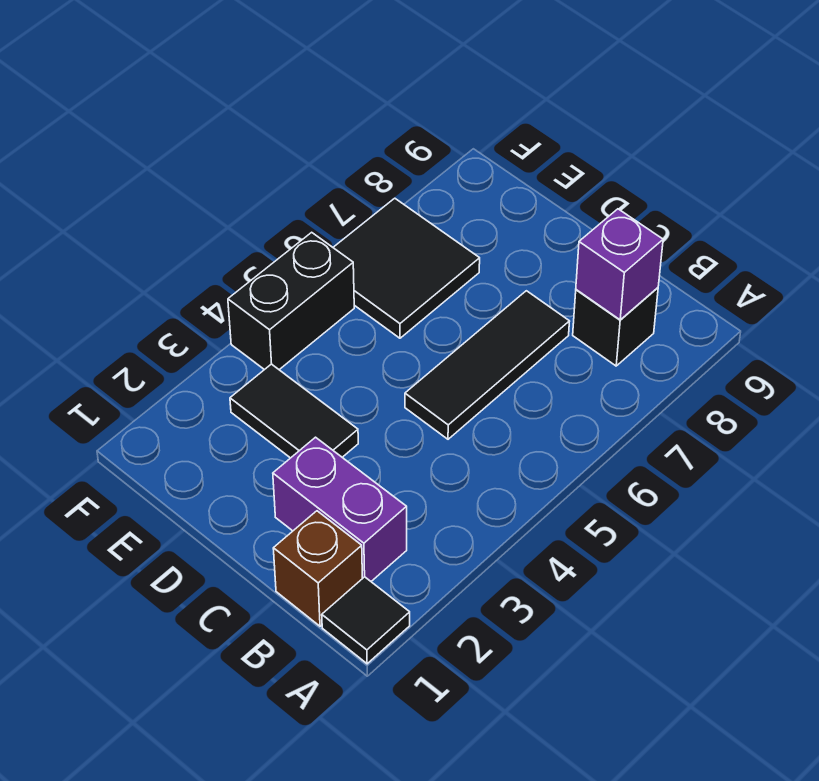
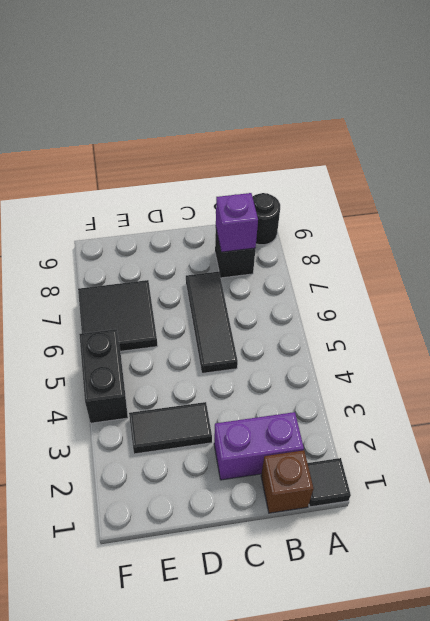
none -> black round brick A9 level 1

